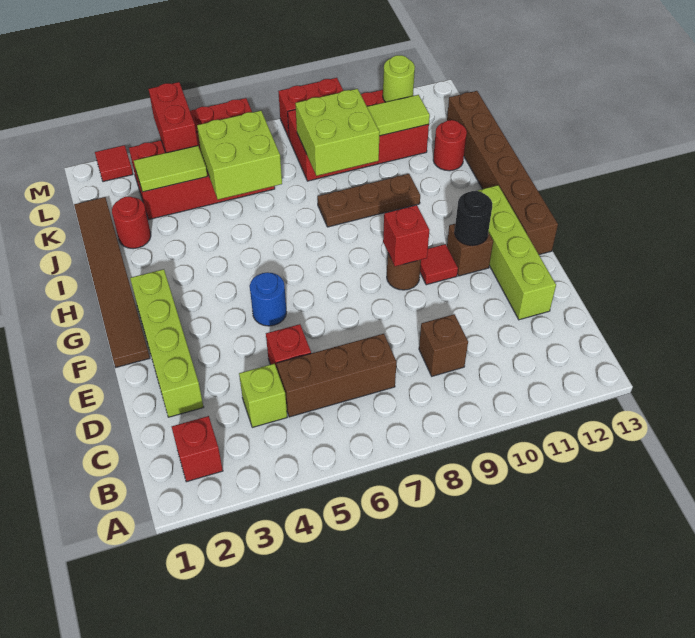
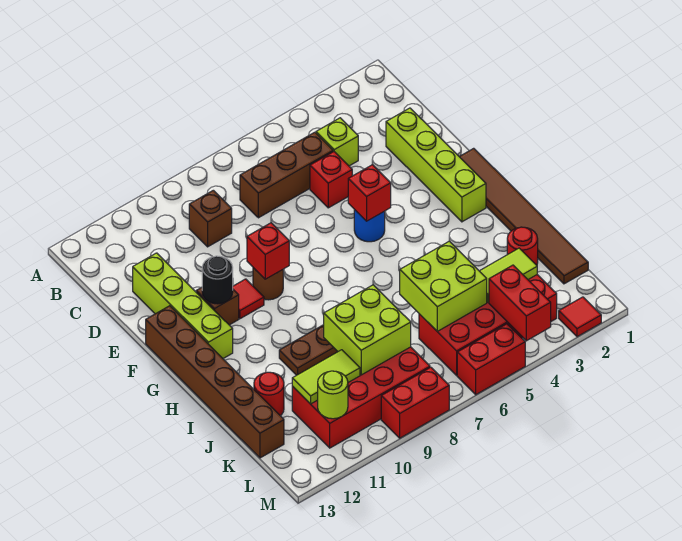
red brick B2 level 1 -> red brick F5 level 2

